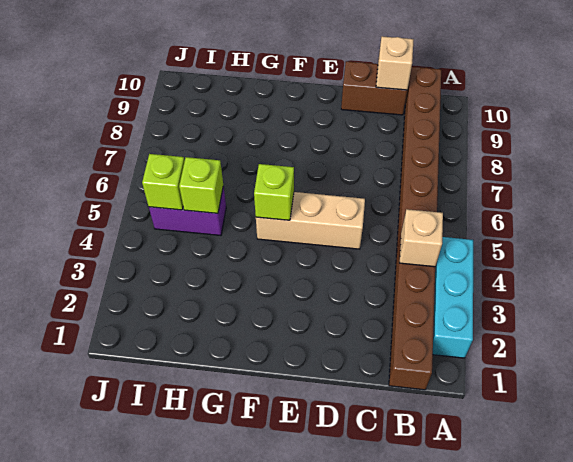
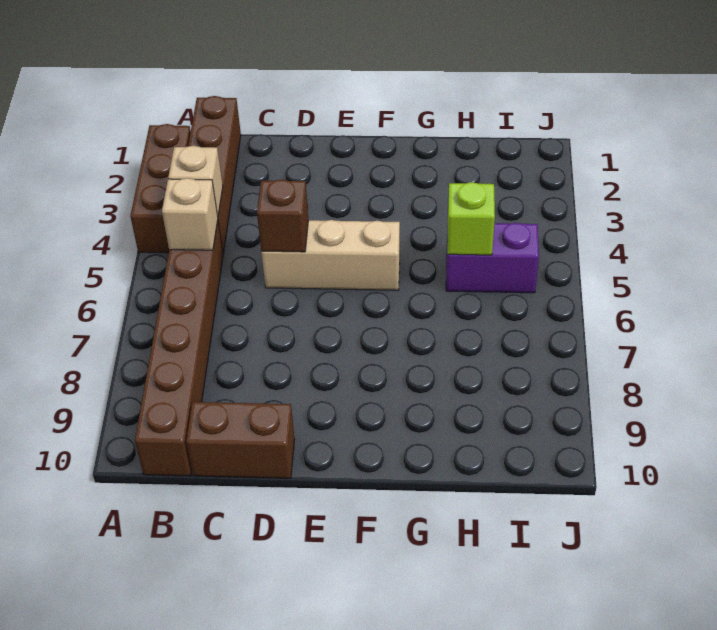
cyan brick A2:A4 level 1 -> brown brick A2:A4 level 1
tan brick C10 level 2 -> tan brick B5 level 2
none -> brown brick D5 level 2
lime brick F5 level 2 -> none
lime brick I5 level 2 -> none

